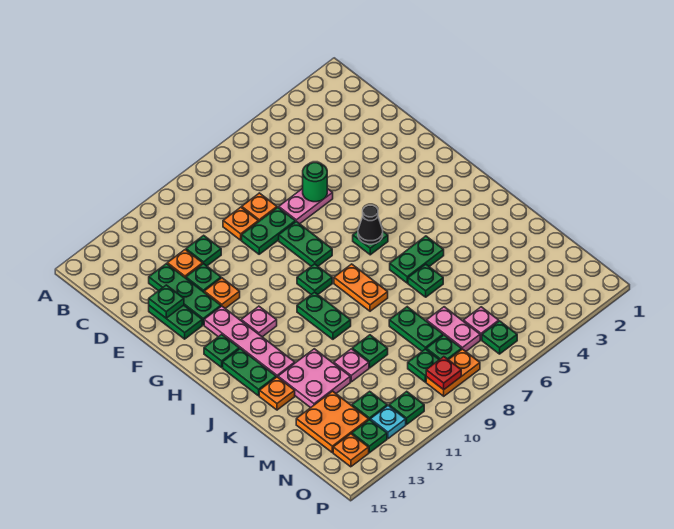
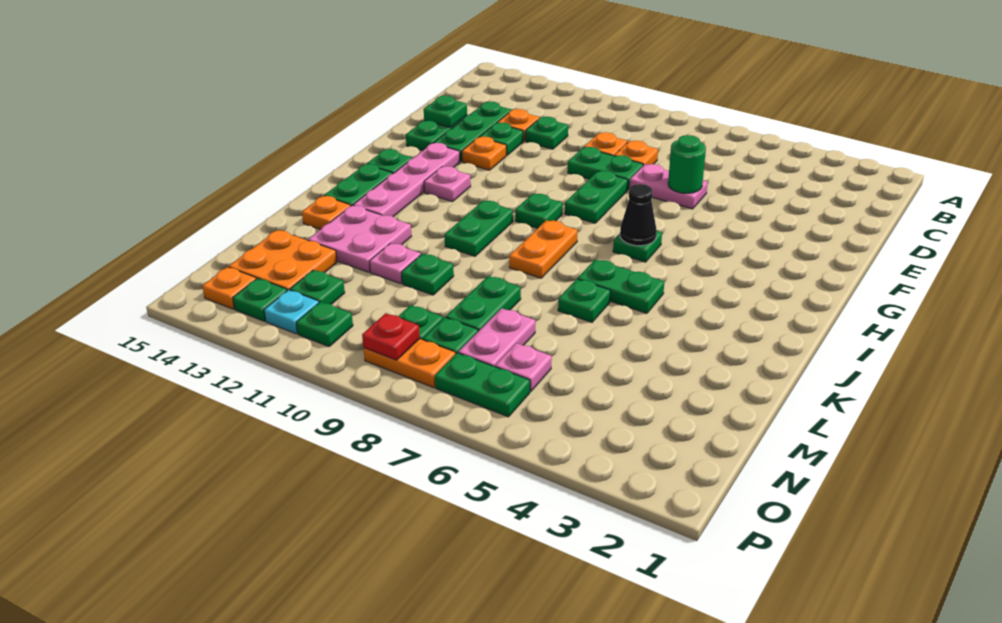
green plate O6 level 1 -> green plate O6:O7 level 1

